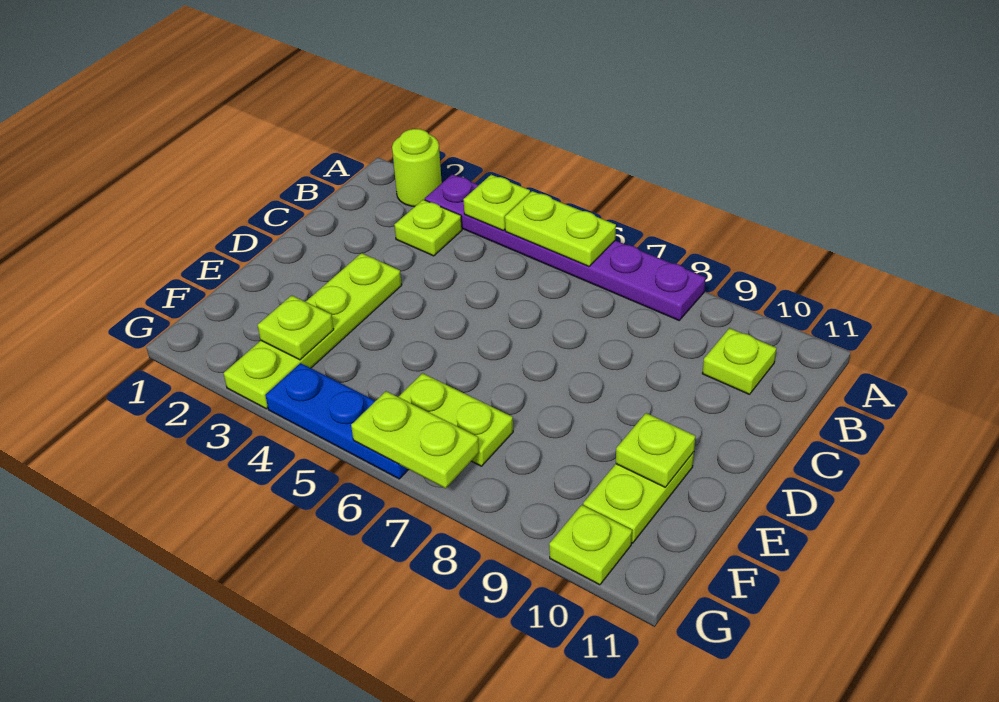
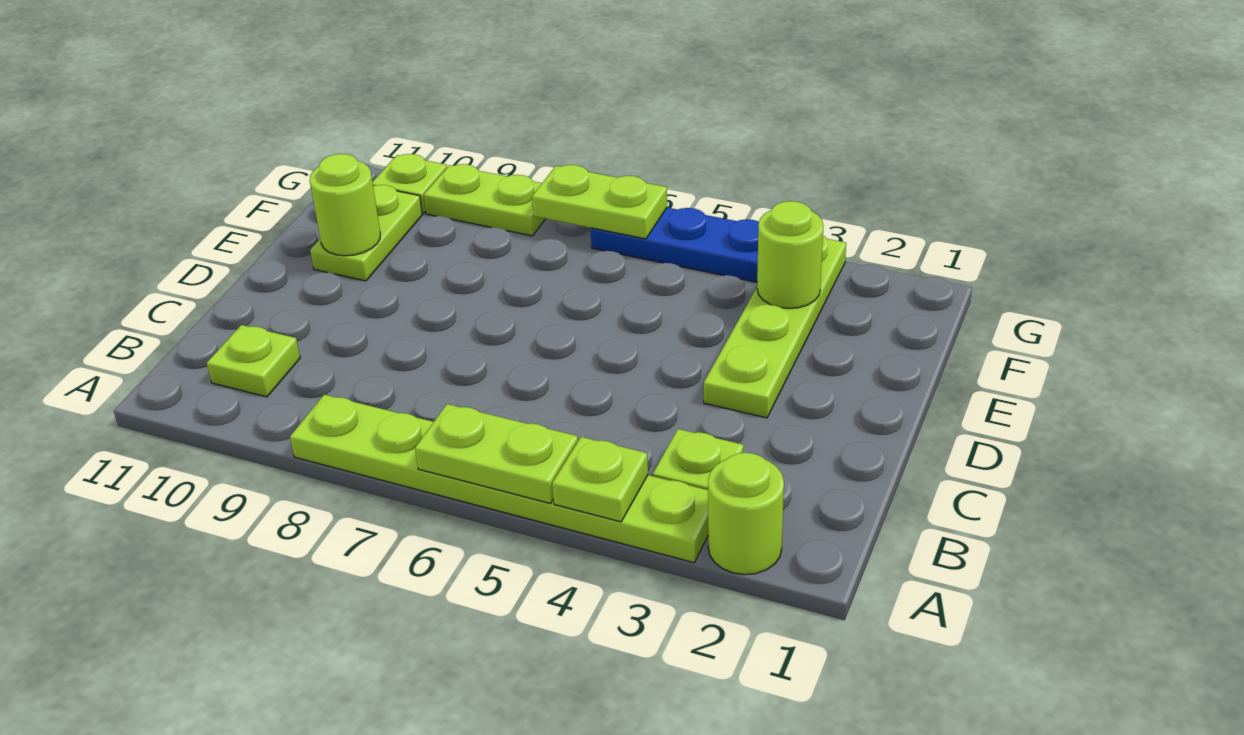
purple plate A3:A8 level 1 -> lime plate A3:A8 level 1
lime plate E10 level 2 -> lime round brick E10 level 2
lime plate F3 level 2 -> lime round brick F3 level 2
lime plate F6:F7 level 1 -> lime plate G8:G9 level 1

